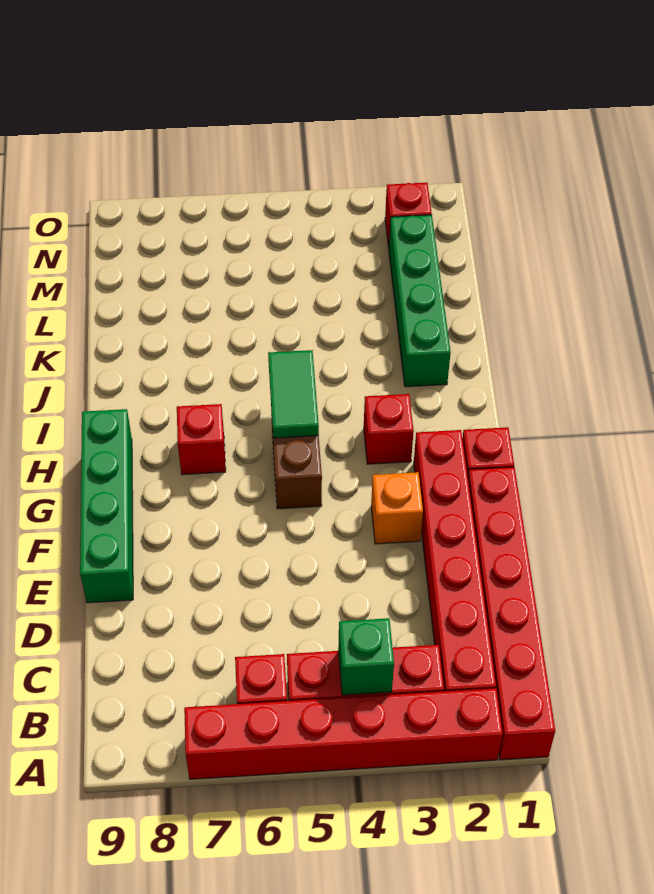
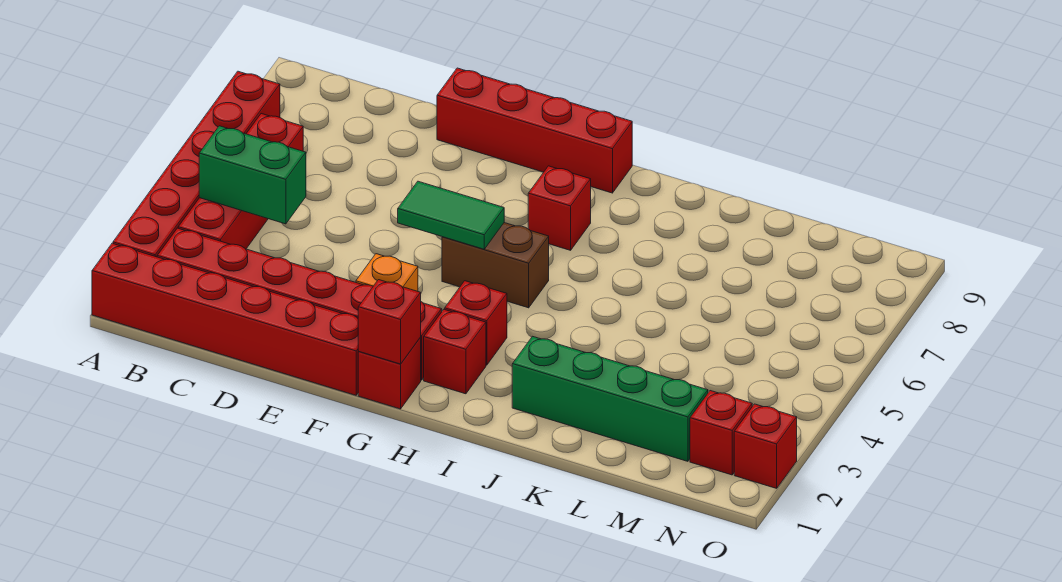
green brick B4 level 2 -> green brick B4:C4 level 2
green brick E9:H9 level 1 -> red brick E9:H9 level 1
none -> red brick G1 level 2
none -> red brick H2 level 1
green tile H5:I5 level 2 -> green tile F5:G5 level 2
none -> red brick O2 level 1

